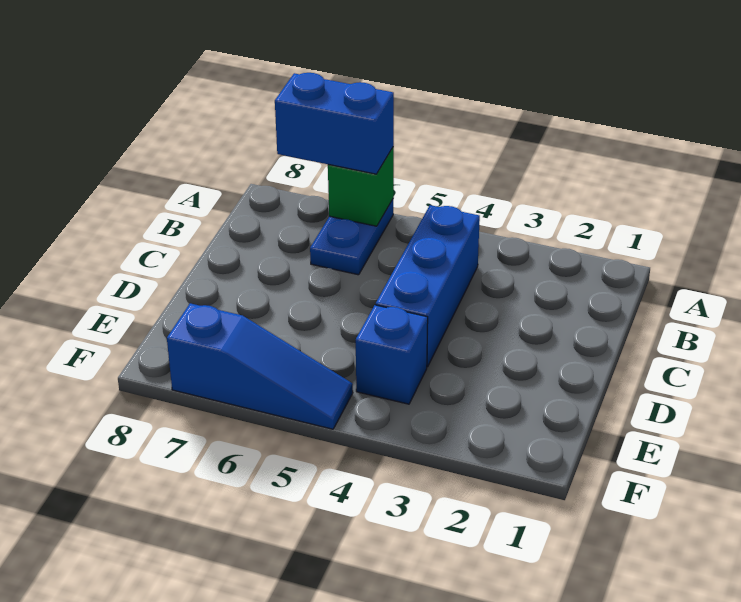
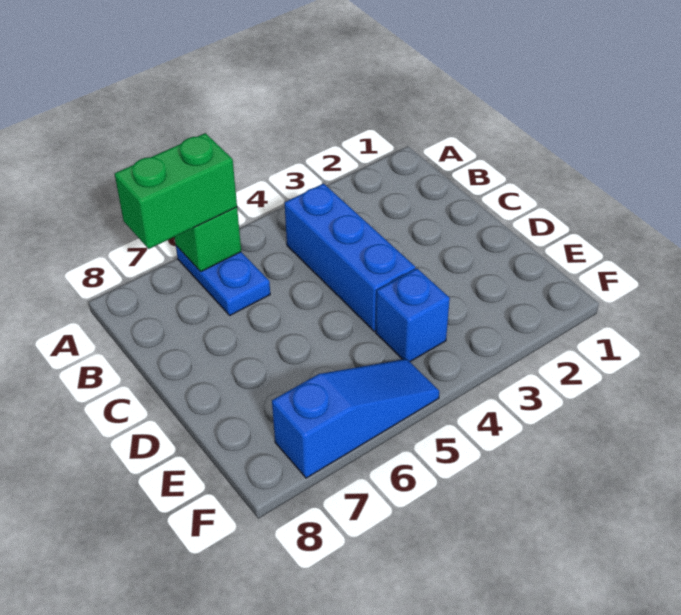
blue brick A6:A7 level 3 -> green brick A6:A7 level 3

